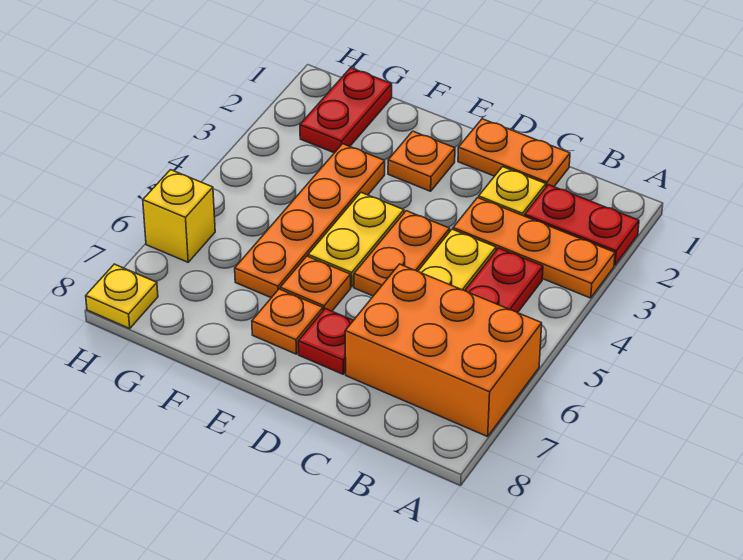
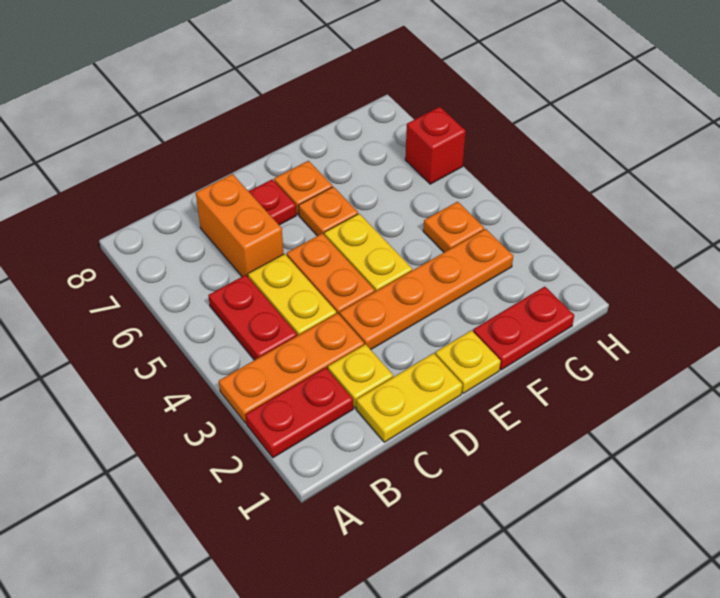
orange brick A6:C7 level 1 -> orange brick C6:C7 level 1
orange plate C1:D1 level 1 -> yellow plate C1:D1 level 1
orange plate E2 level 1 -> orange plate G4 level 1
orange plate F3:F6 level 1 -> orange plate D3:G3 level 1
red plate G1:G2 level 1 -> red plate F1:G1 level 1
yellow brick H6 level 1 -> red brick H6 level 1
yellow plate H8 level 1 -> yellow plate E1 level 1

